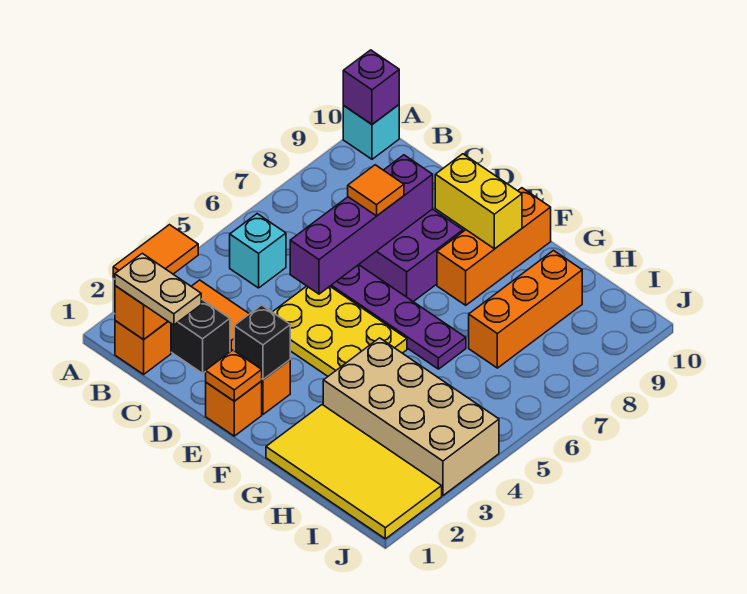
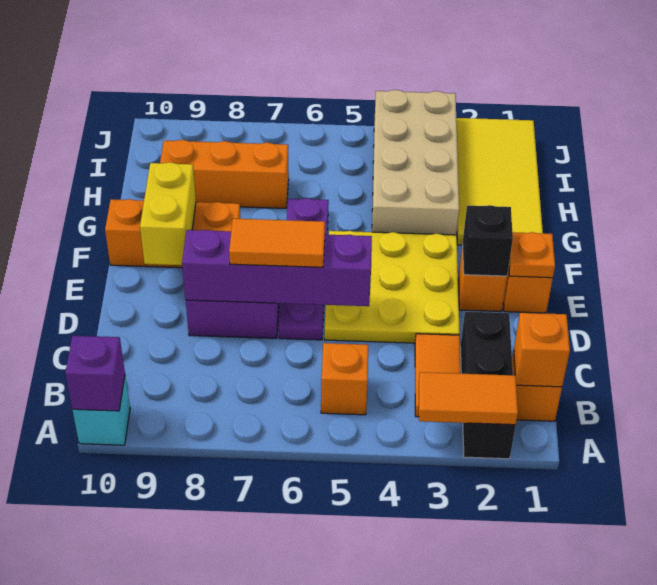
tan plate B1:C1 level 3 -> none
cyan brick B5 level 1 -> orange brick B5 level 1
yellow plate D4:F5 level 1 -> yellow plate D3:F5 level 1
orange tile D7 level 3 -> orange tile D6:D7 level 3

